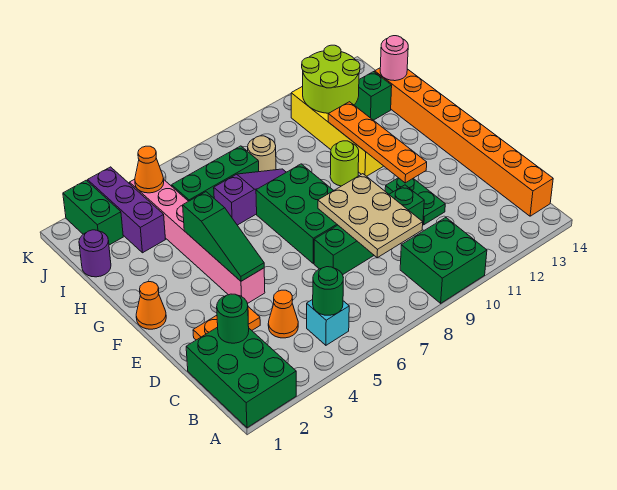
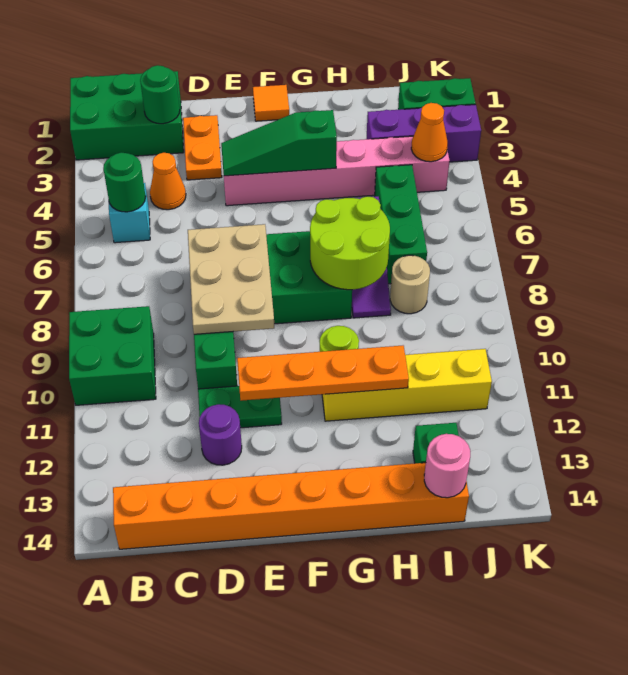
tan plate C8:E9 level 2 -> tan plate D7:E9 level 2
orange cone F1 level 1 -> orange tile F1 level 1
purple round brick I1 level 1 -> purple round brick D12 level 1
lime round brick I11:J12 level 2 -> lime round brick G7:H8 level 2

